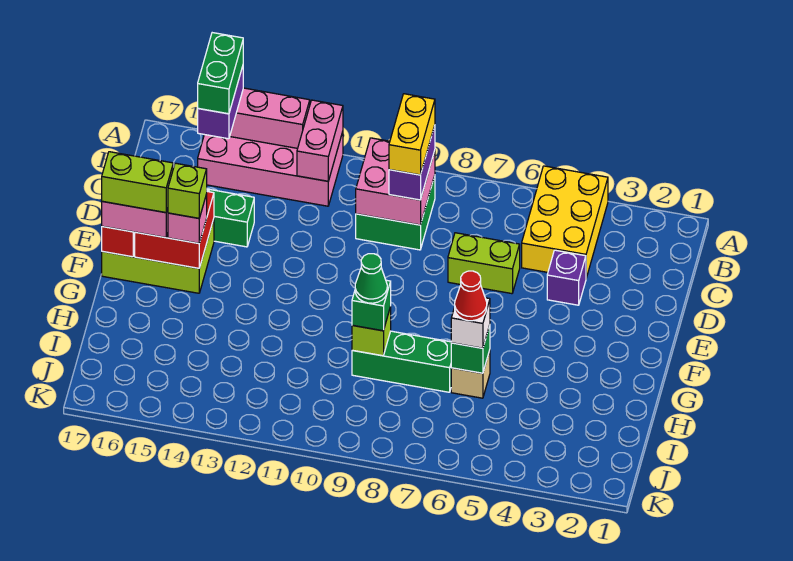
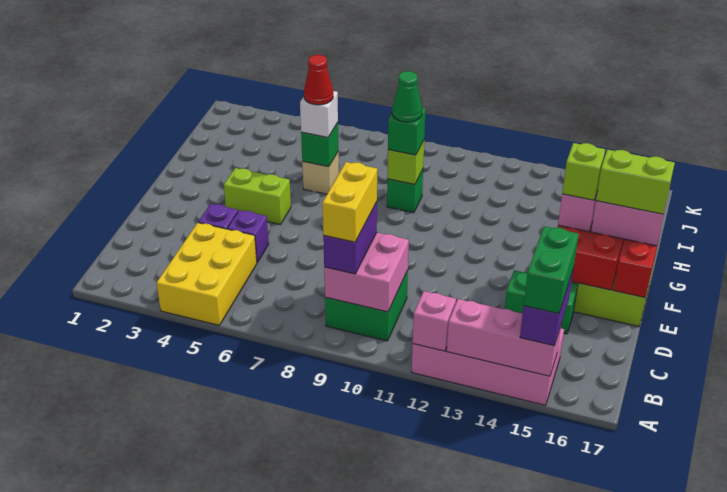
pink brick A12:B12 level 2 -> pink brick A12 level 2
none -> purple brick D5 level 1
lime brick D6:D7 level 1 -> lime brick F4:F5 level 1
green brick H7:H9 level 1 -> green brick H9 level 1

